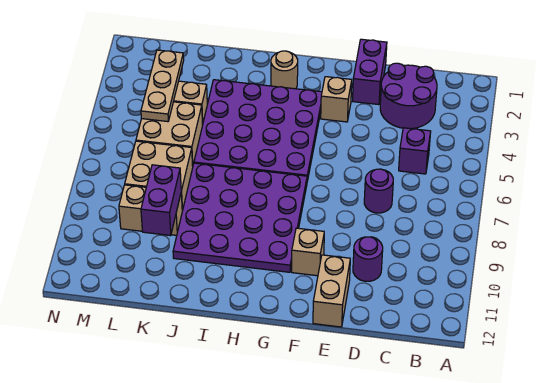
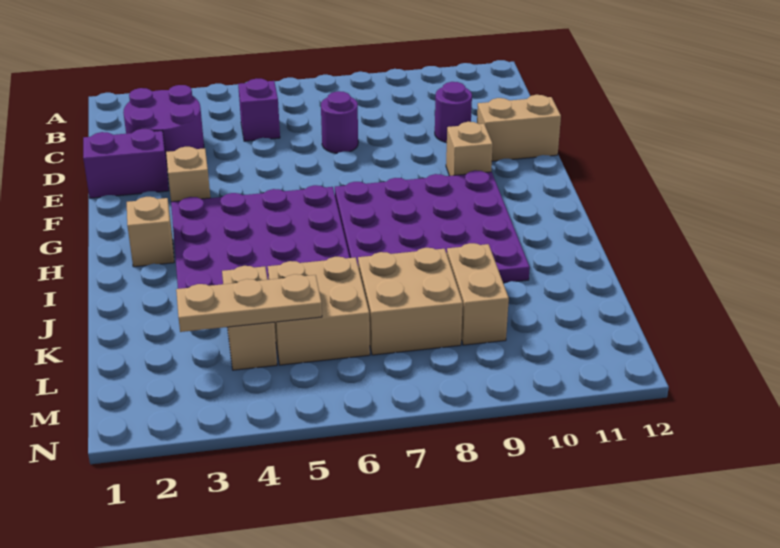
tan round brick H2 level 1 -> tan brick H2 level 1
purple brick K9:K10 level 2 -> none

